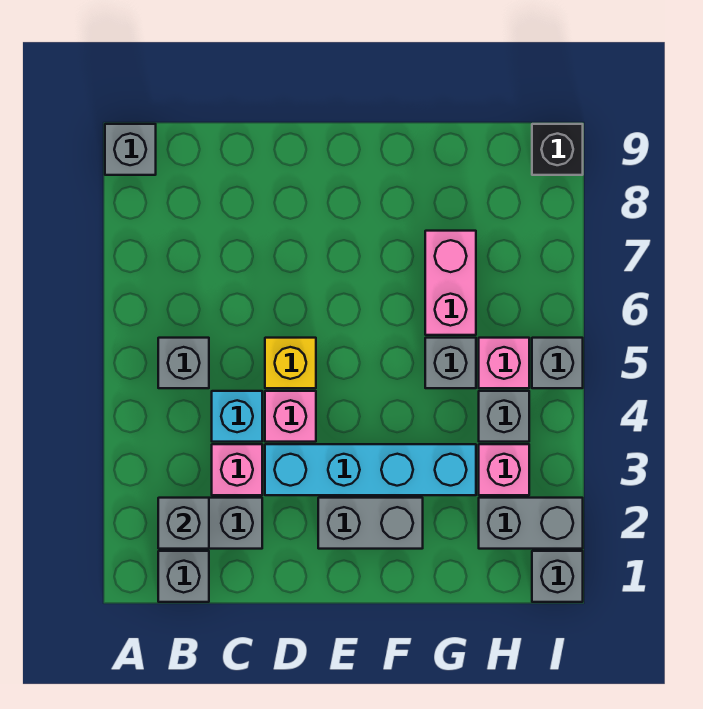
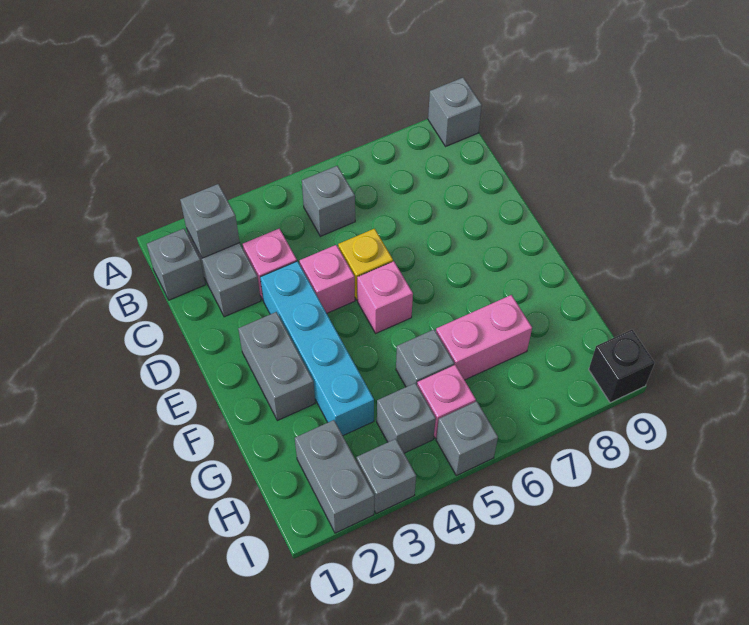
cyan brick C4 level 1 -> none
pink brick H3 level 1 -> pink brick E5 level 1
grey brick I1 level 1 -> grey brick I3 level 1

